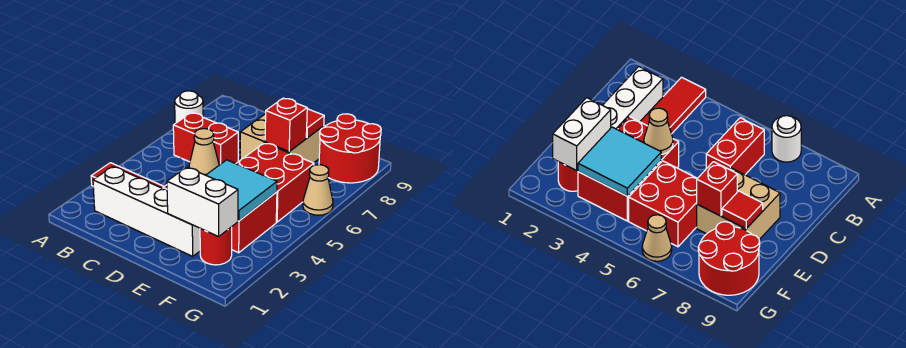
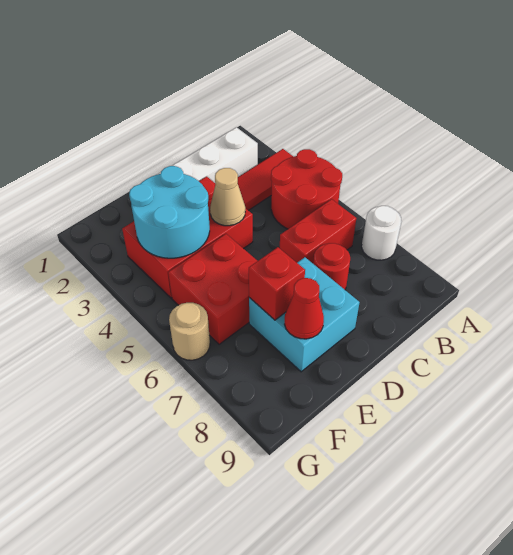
tan brick D7:E8 level 1 -> cyan brick D7:E8 level 1
white brick E2:F2 level 2 -> none
cyan tile E3:F4 level 2 -> cyan round brick E3:F4 level 2
red tile E8 level 2 -> red cone E8 level 2
red round brick F2 level 1 -> red round brick C7 level 1
red round brick F8:G9 level 1 -> red round brick A4:B5 level 1
tan cone G6 level 1 -> tan round brick G6 level 1

